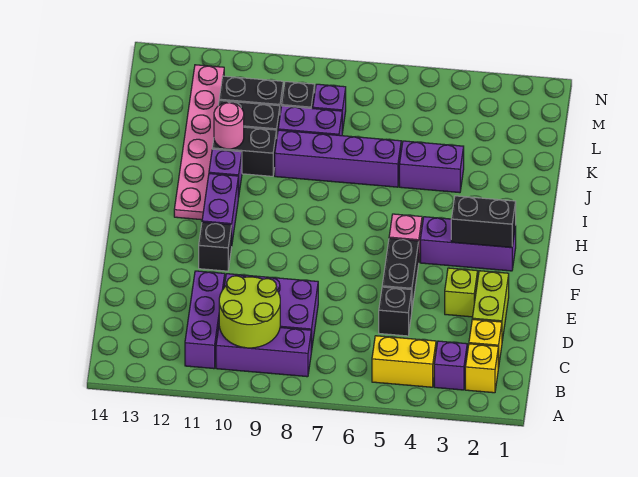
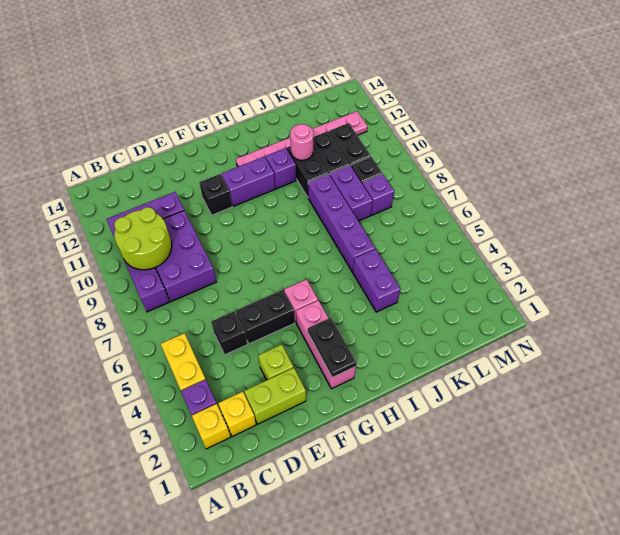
purple brick G2:G4 level 1 -> pink brick G2:G4 level 1
black brick G2:G3 level 2 -> black plate G2:G3 level 2

